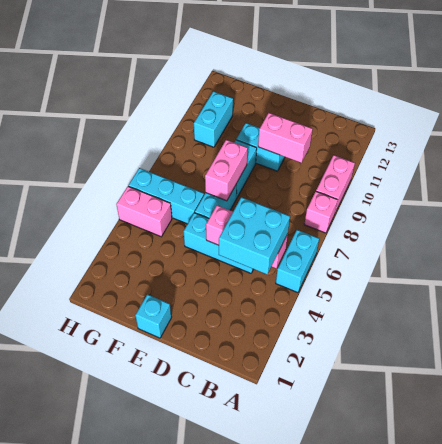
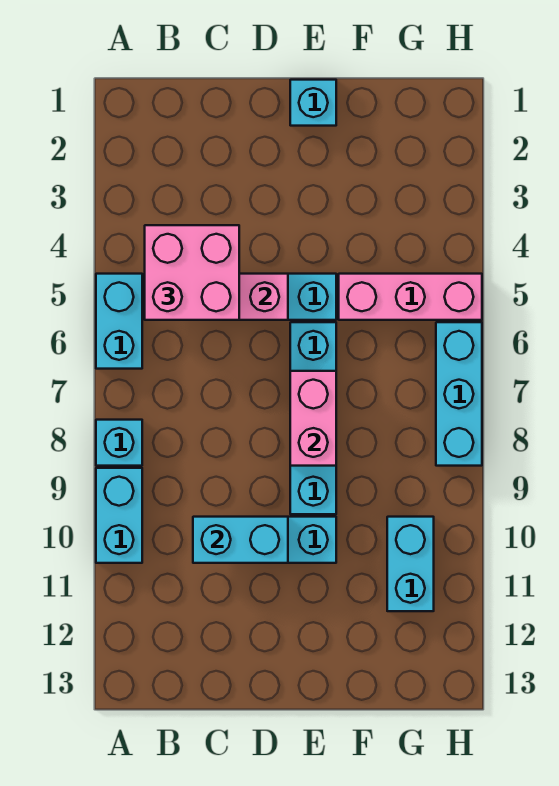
pink brick A8 level 1 -> cyan brick A8 level 1
pink brick A9:A10 level 1 -> cyan brick A9:A10 level 1
cyan brick B4:C5 level 3 -> pink brick B4:C5 level 3
pink brick C10:D10 level 2 -> cyan brick C10:D10 level 2
cyan brick F6:H6 level 1 -> cyan brick H6:H8 level 1
pink brick G5:H5 level 1 -> pink brick F5:H5 level 1

